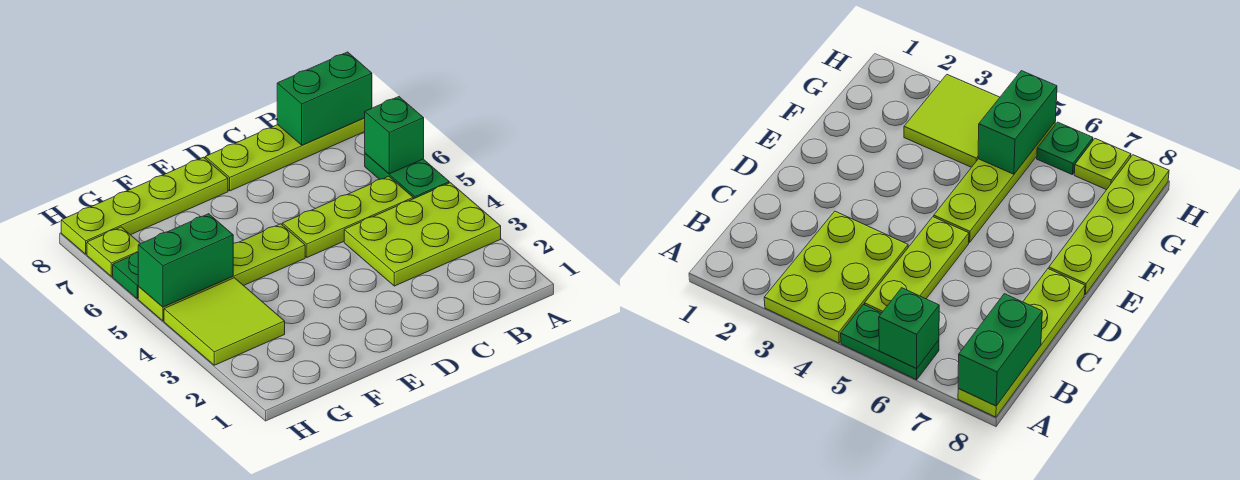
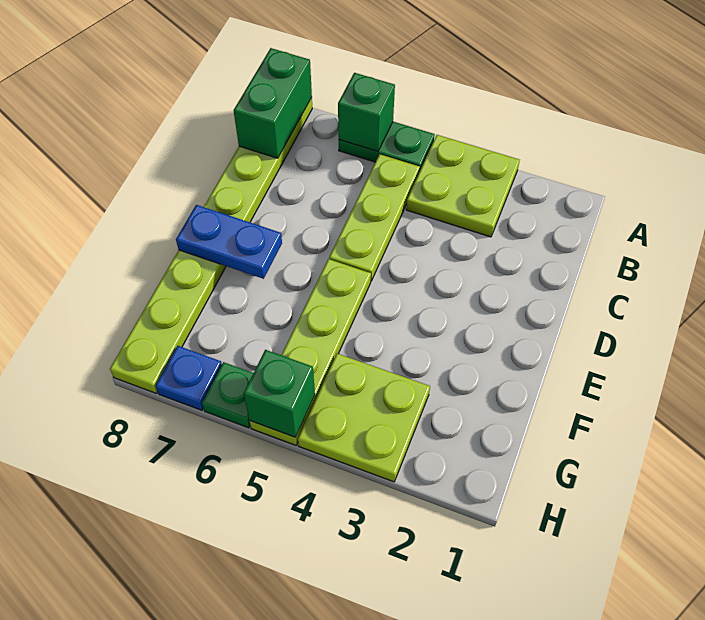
lime plate A3:C4 level 1 -> lime plate A3:B4 level 1
none -> blue plate E7:E8 level 2
lime tile G3:H4 level 1 -> lime plate G3:H4 level 1
green brick G5:H5 level 2 -> green brick H5 level 2
lime plate H7 level 1 -> blue plate H7 level 1

